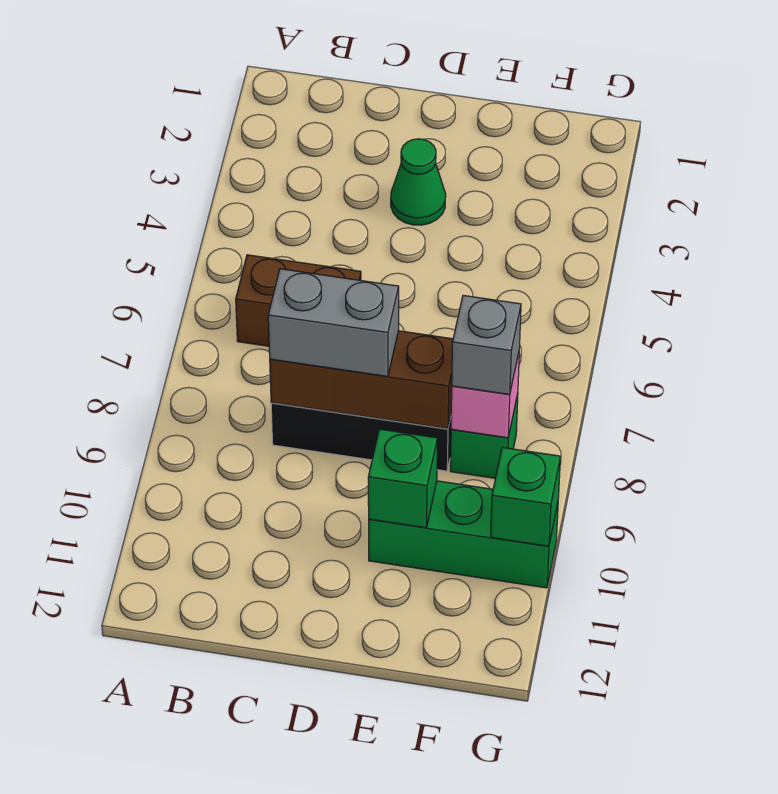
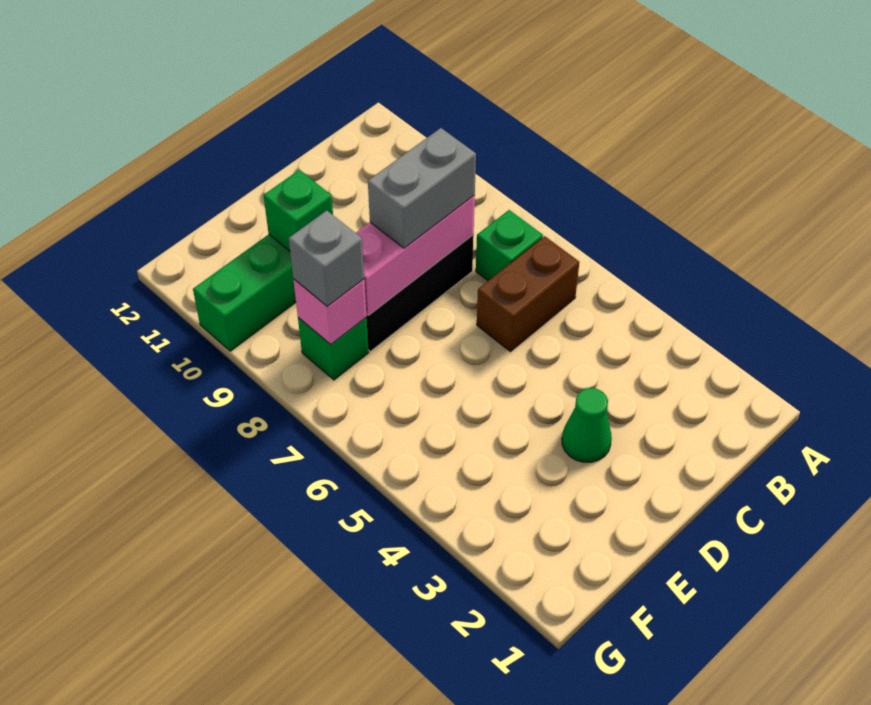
brown brick C8:E8 level 2 -> pink brick C8:E8 level 2
green brick G10 level 2 -> green brick B7 level 1

